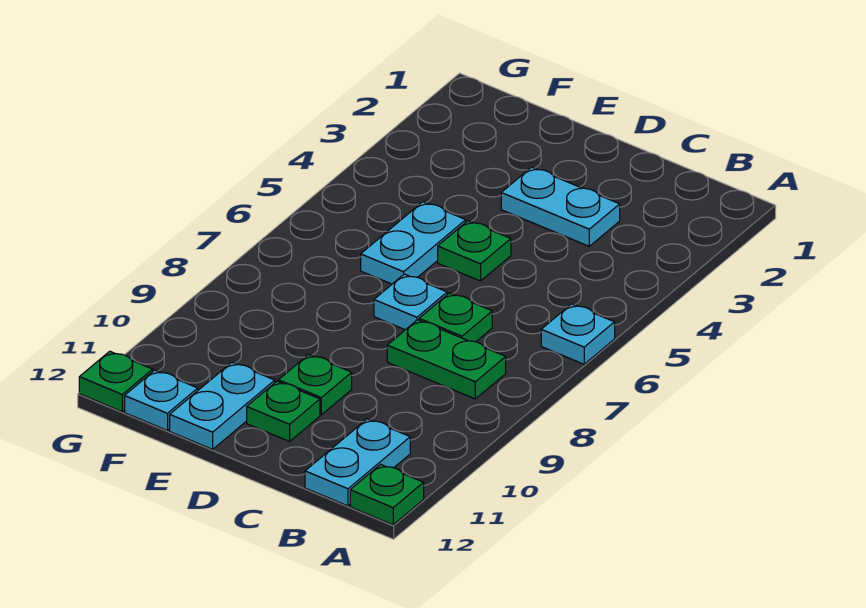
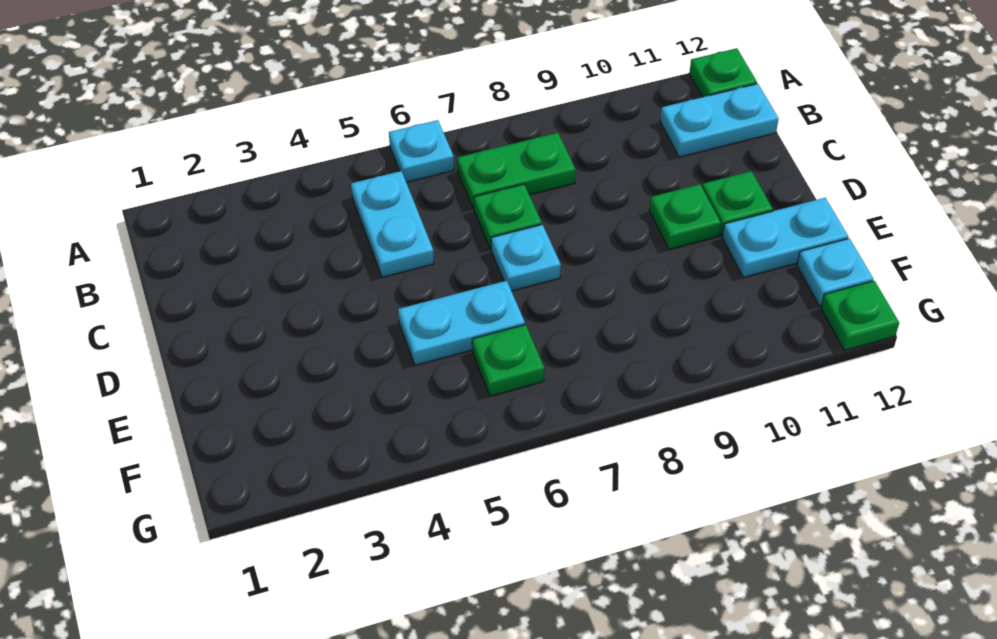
green plate B8:C8 level 1 -> green plate B7:B8 level 1
cyan plate C3:D3 level 1 -> cyan plate B5:C5 level 1
green plate D5 level 1 -> green plate F6 level 1

